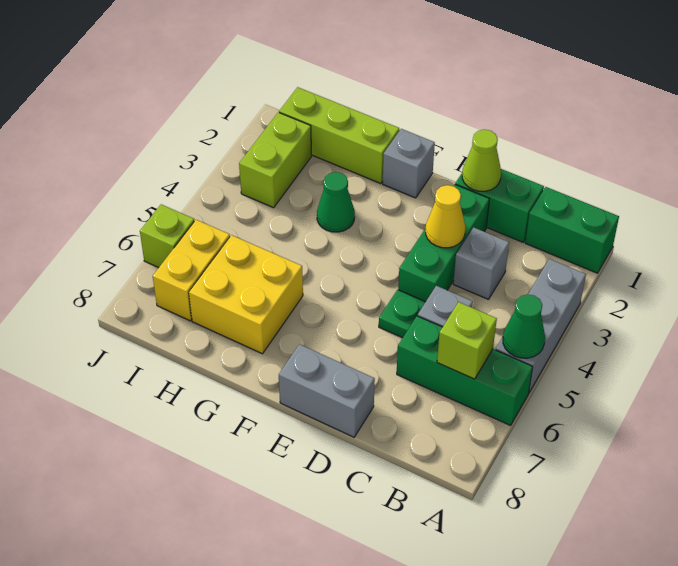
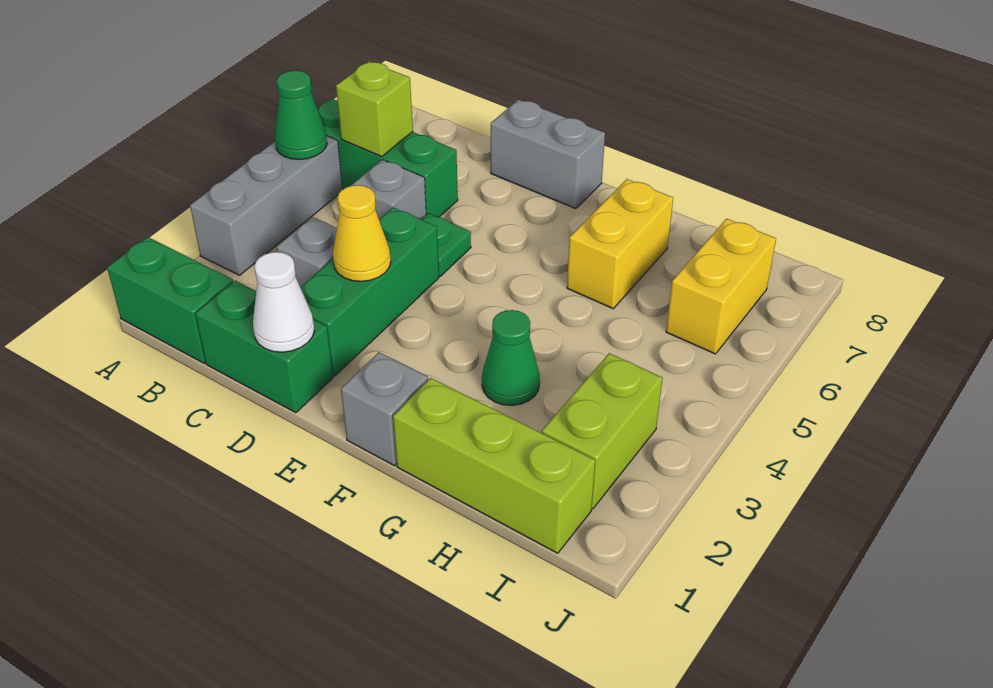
lime cone D1 level 2 -> white cone D1 level 2
yellow brick G6:H7 level 1 -> yellow brick G6:G7 level 1
lime brick J6 level 1 -> none

